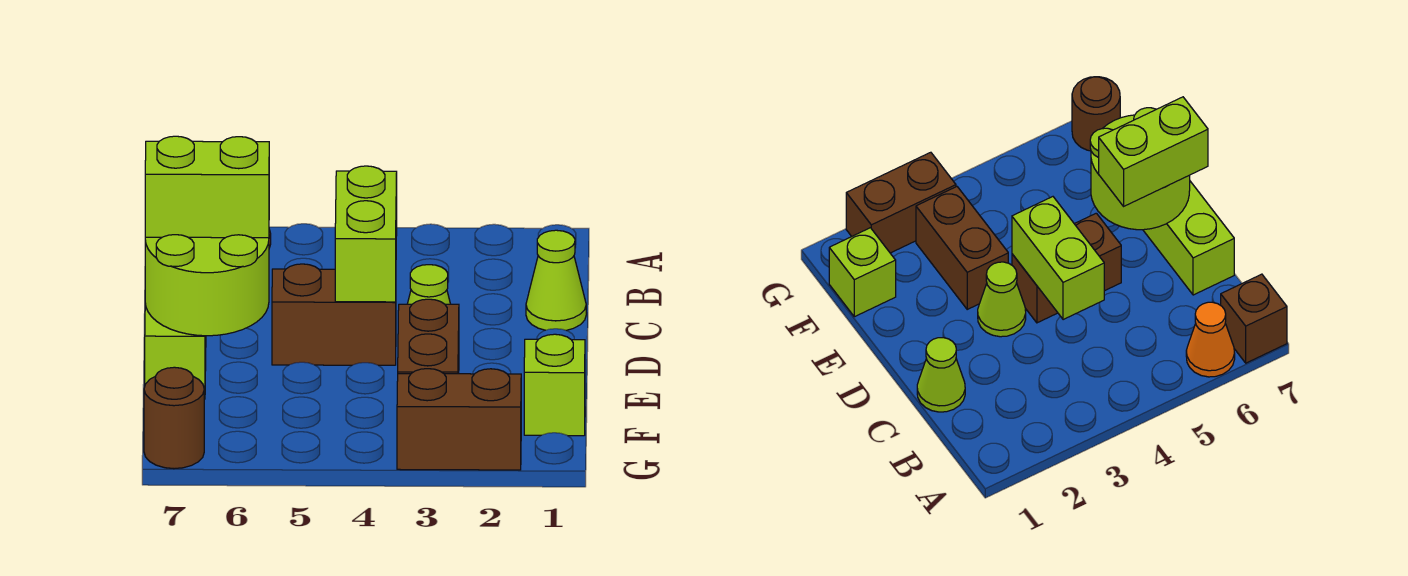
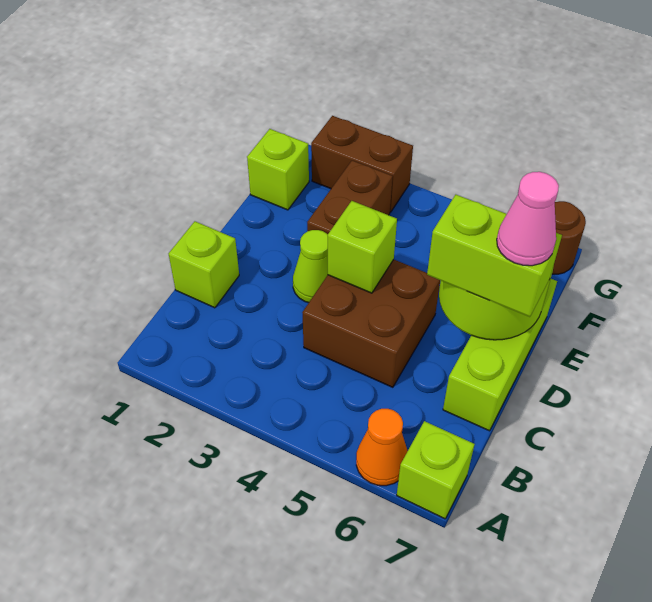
brown brick A7 level 1 -> lime brick A7 level 1
lime cone C1 level 1 -> lime brick C1 level 1
lime brick C4:D4 level 2 -> lime brick D4 level 2
brown brick D4:D5 level 1 -> brown brick C4:D5 level 1
none -> pink cone D7 level 4

